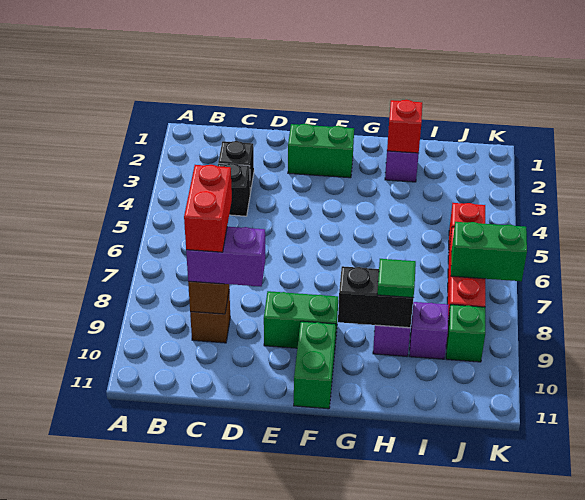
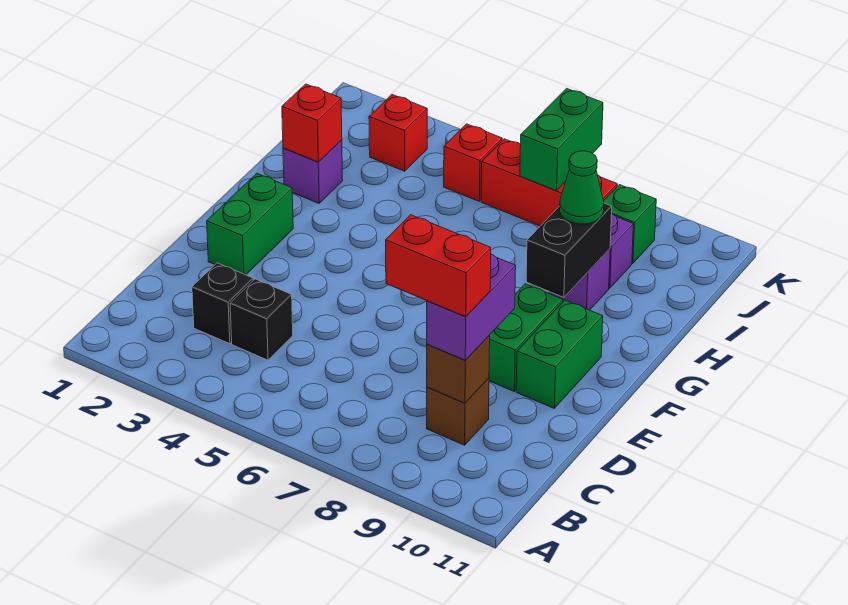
green brick F10:F11 level 1 -> green brick E10:F10 level 1
green tile H9 level 3 -> green cone H9 level 3
none -> red brick J3 level 1

